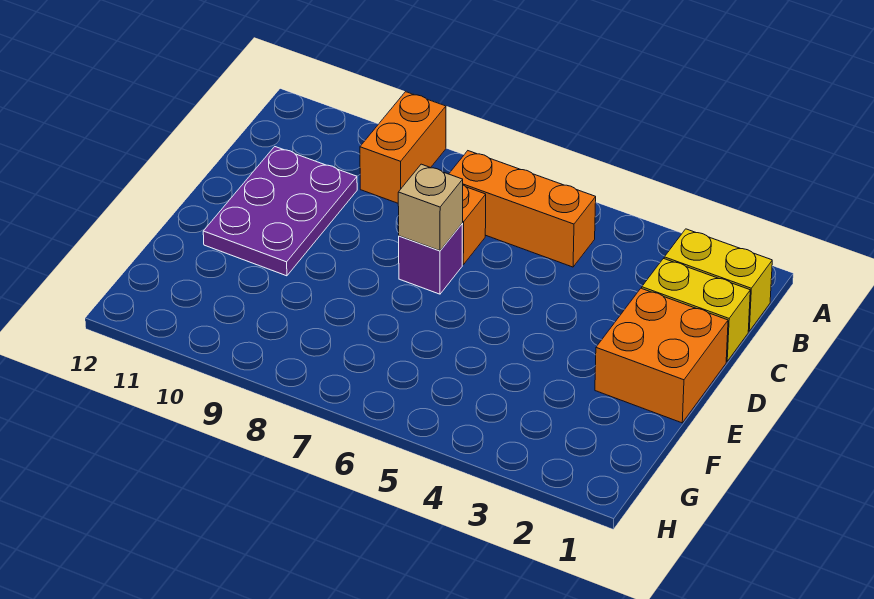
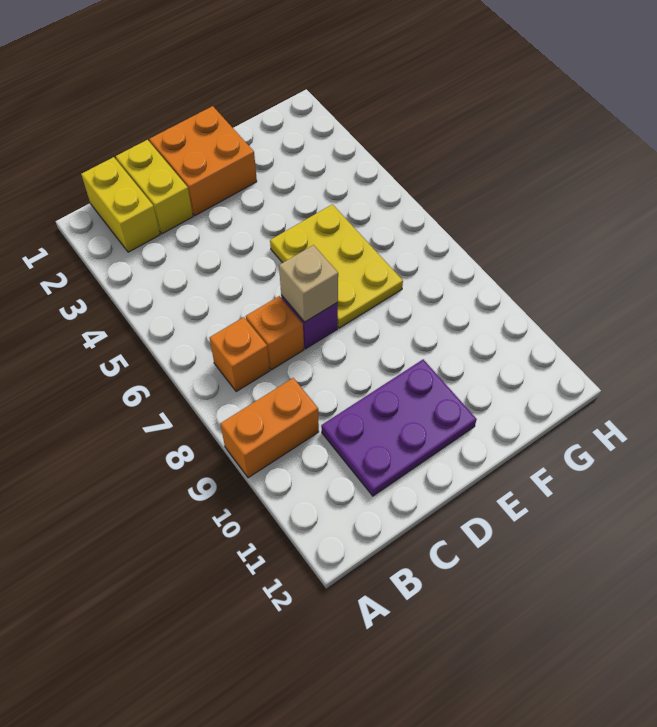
orange brick B5:B7 level 1 -> orange brick B7 level 1
none -> yellow plate E5:F7 level 1

